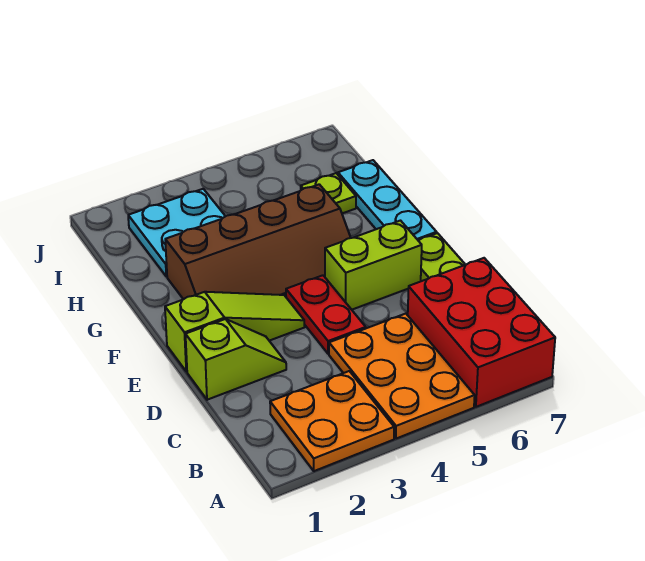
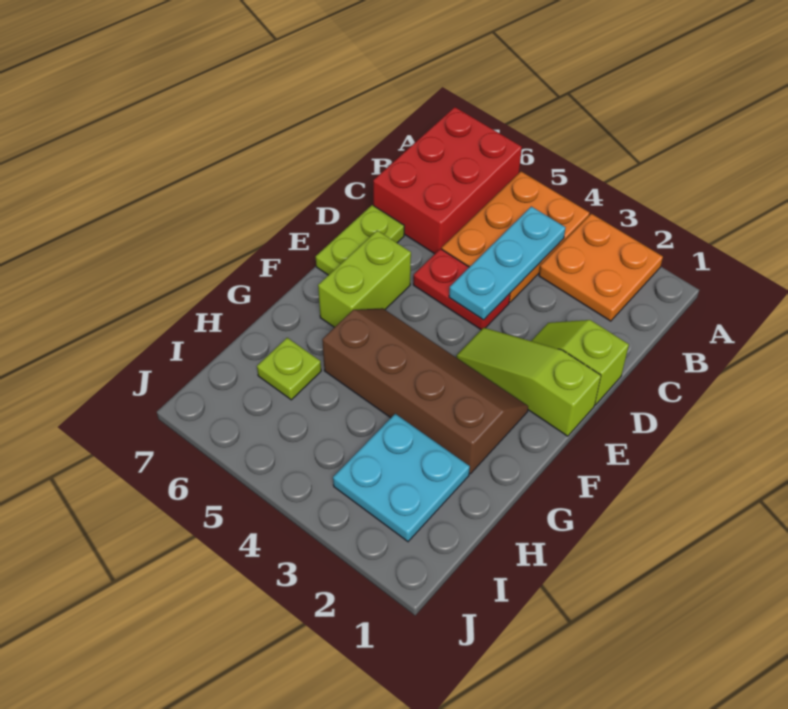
red plate D4:E4 level 1 -> red plate D4:D5 level 1
lime brick E5:E6 level 1 -> lime brick E6:F6 level 1
cyan plate F7:H7 level 1 -> cyan plate B4:D4 level 2

